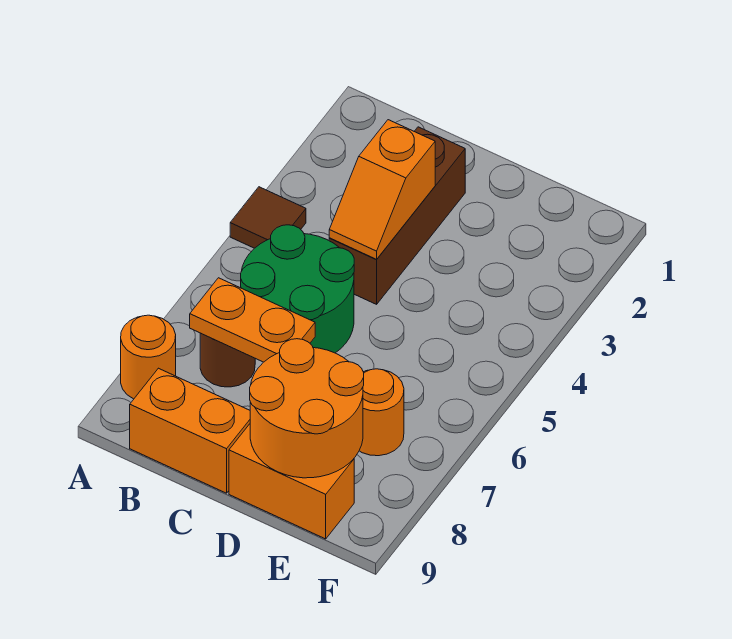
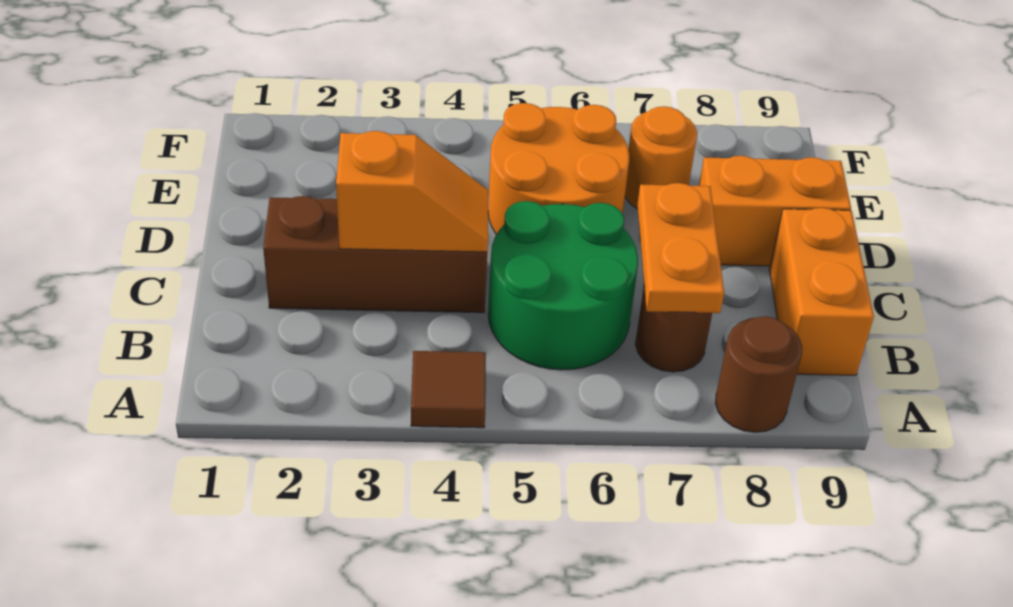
orange round brick A8 level 1 -> brown round brick A8 level 1
orange round brick D8:E9 level 2 -> orange round brick D5:E6 level 1
orange brick D9:E9 level 1 -> orange brick D8:D9 level 1

